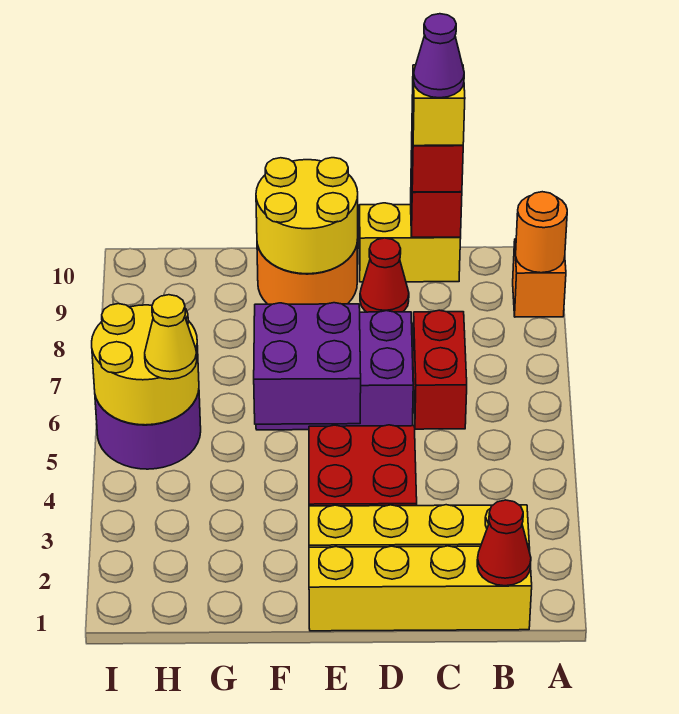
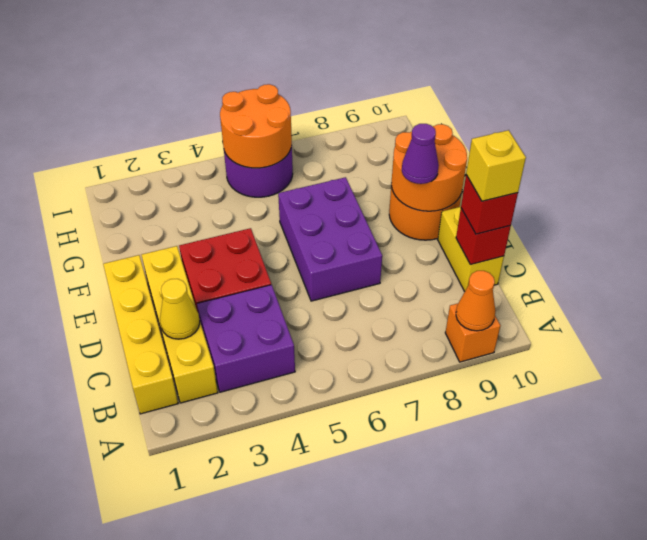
orange round brick A9 level 2 -> orange cone A9 level 2
red cone B1 level 2 -> none
red brick C6:C7 level 1 -> none
purple cone C10 level 5 -> purple cone E9 level 3
red cone D9 level 1 -> none
purple brick E5:F6 level 2 -> purple brick B3:C4 level 1
yellow round brick E9:F10 level 2 -> orange round brick E9:F10 level 2
yellow round brick H5:I6 level 2 -> orange round brick H5:I6 level 2
yellow cone H5 level 3 -> yellow cone C2 level 2

